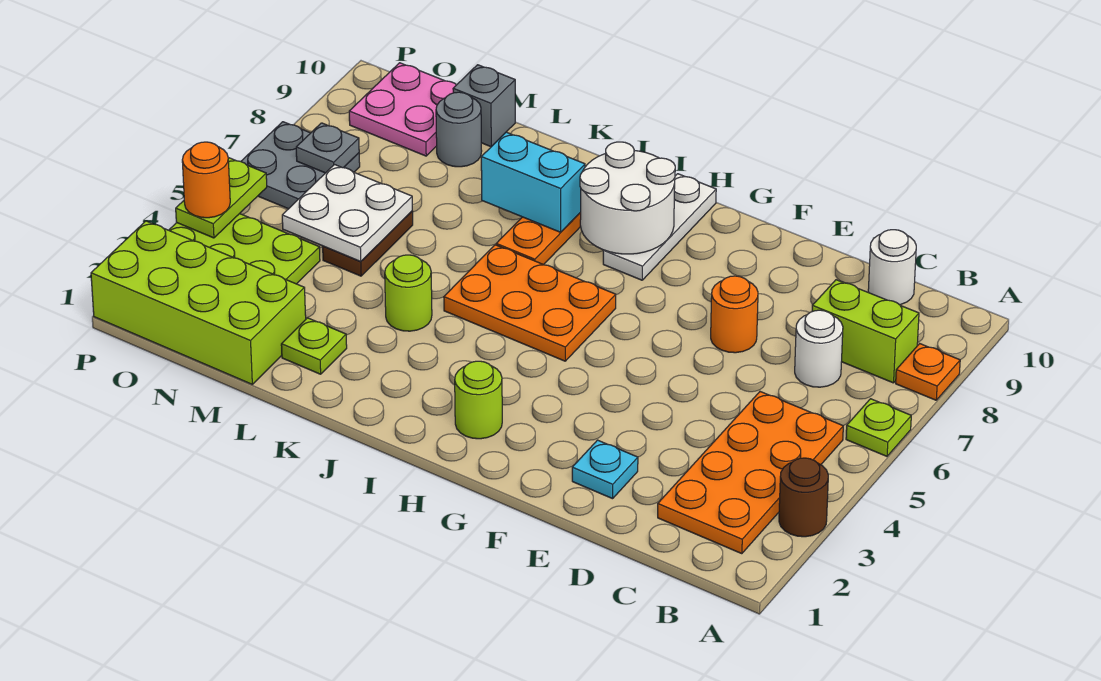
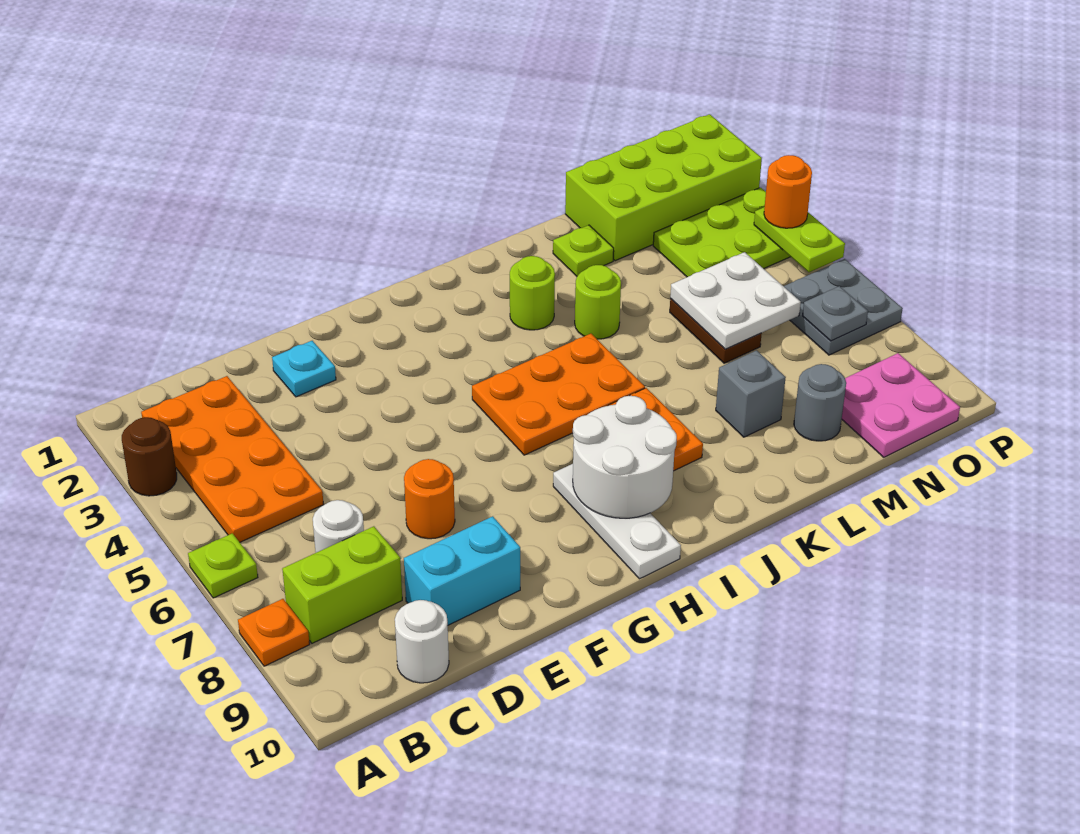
lime round brick H2 level 1 -> lime round brick J3 level 1
cyan brick J8:K8 level 2 -> cyan brick D9:E9 level 1
grey brick M10 level 1 -> grey brick L8 level 1

